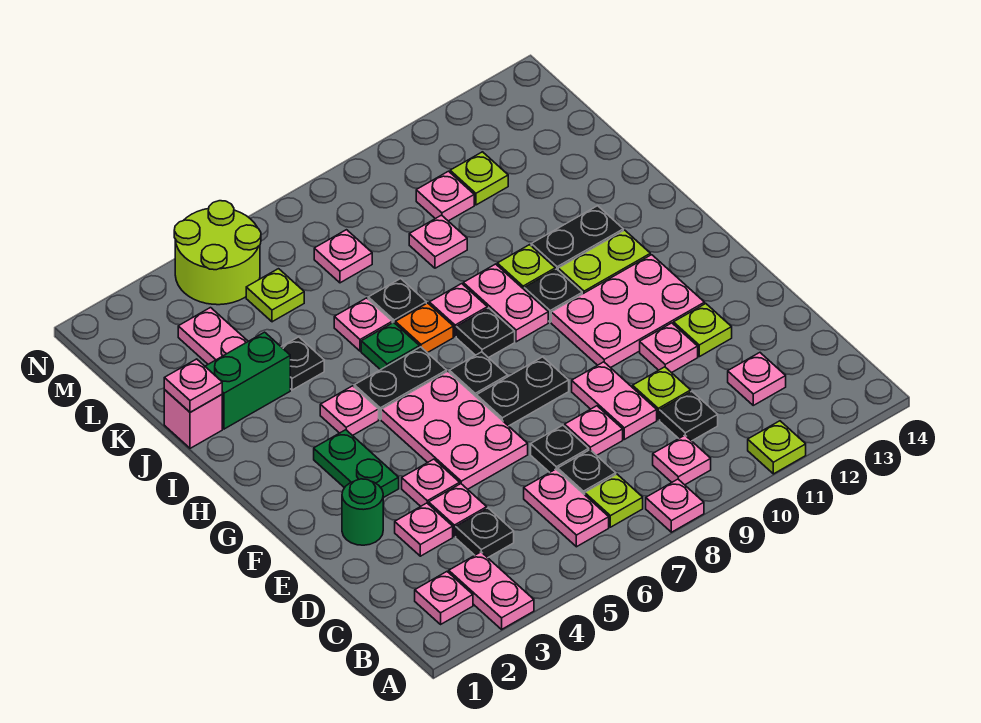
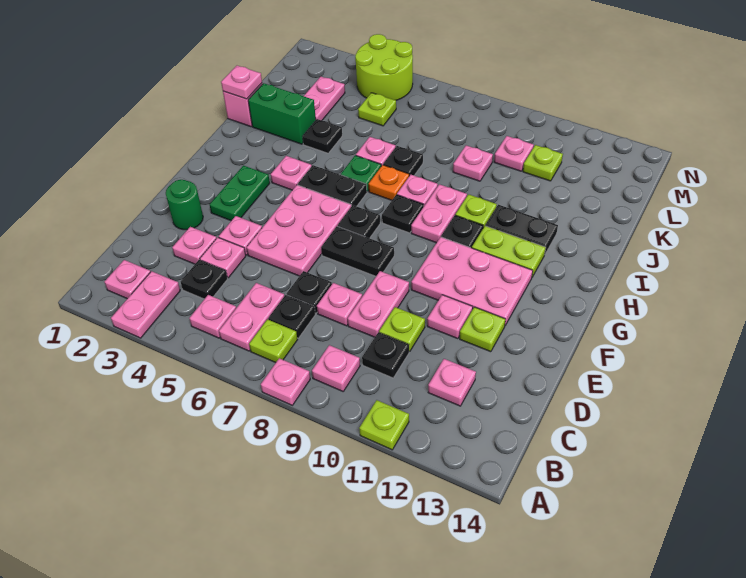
pink plate L7 level 1 -> pink plate B5 level 1

